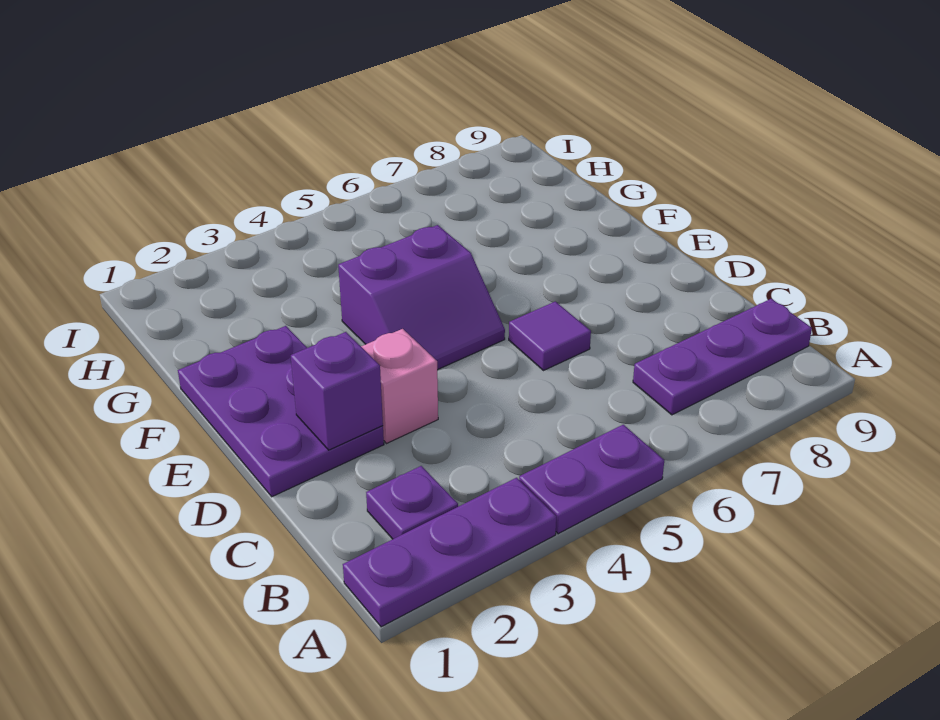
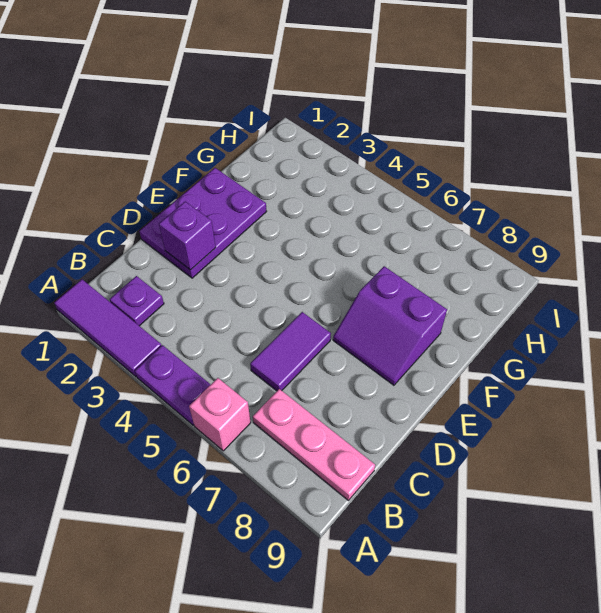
purple plate A1:A3 level 1 -> purple tile A1:A3 level 1
purple plate B7:B9 level 1 -> pink plate B7:B9 level 1
pink brick D3 level 1 -> pink brick A6 level 1
purple tile D6 level 1 -> purple tile C6:D6 level 1
purple slope E4:F5 level 1 top F -> purple slope E7:F8 level 1 top F

